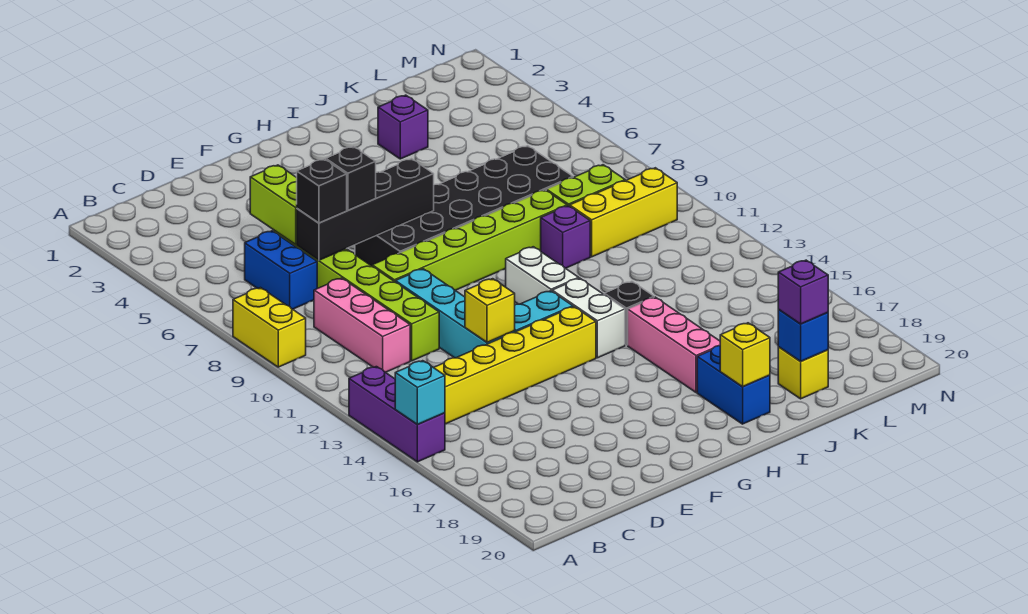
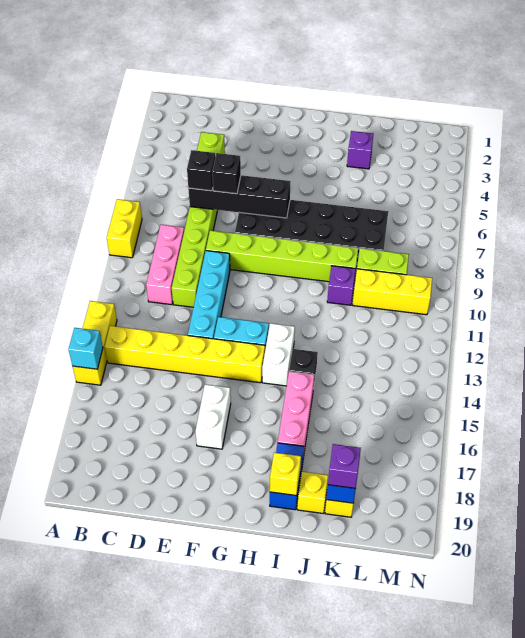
purple brick A13:A15 level 1 -> yellow brick A13:A15 level 1
blue brick C6:C7 level 1 -> none
yellow brick E13 level 2 -> yellow brick J19 level 1
white brick H11:H12 level 1 -> white brick F16:F17 level 1

